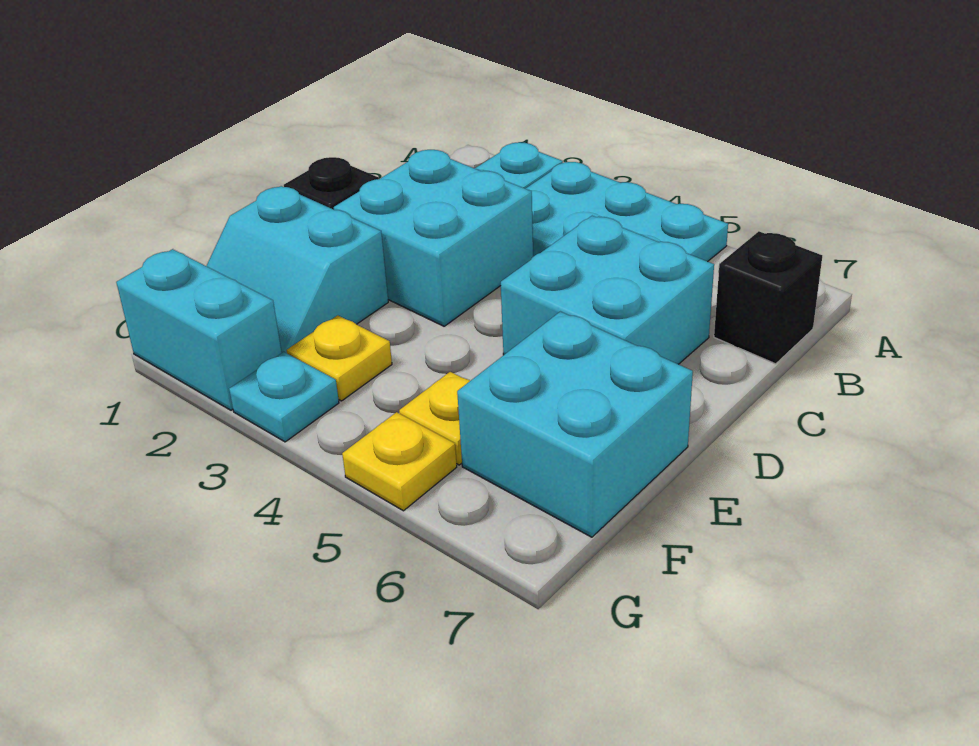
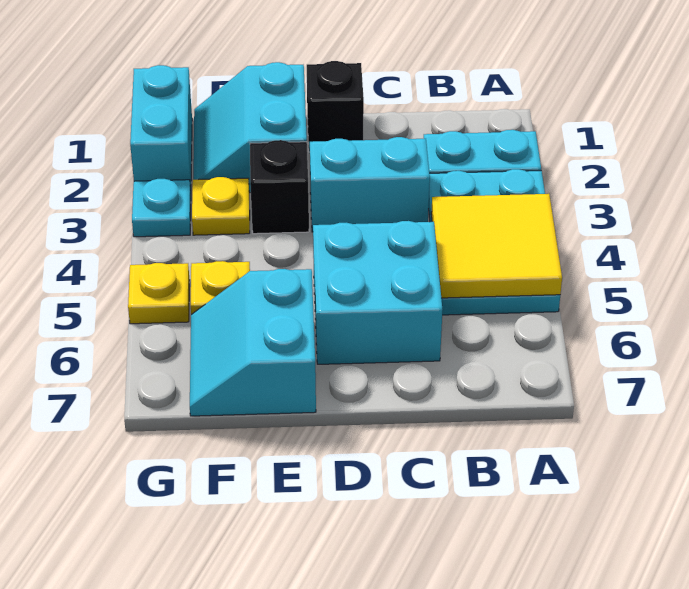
none -> yellow tile A4:B5 level 2
black brick B7 level 1 -> black brick E3 level 1
cyan brick C2:D3 level 1 -> cyan brick C3:D3 level 1
cyan brick E6:F7 level 1 -> cyan slope E6:F7 level 1 top E

